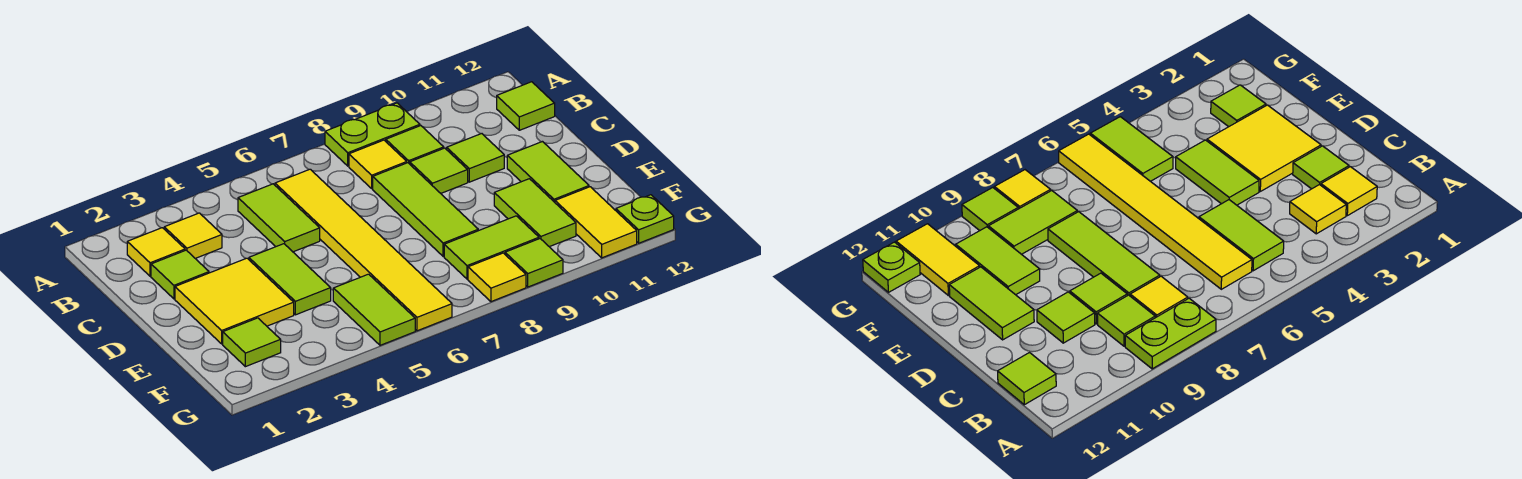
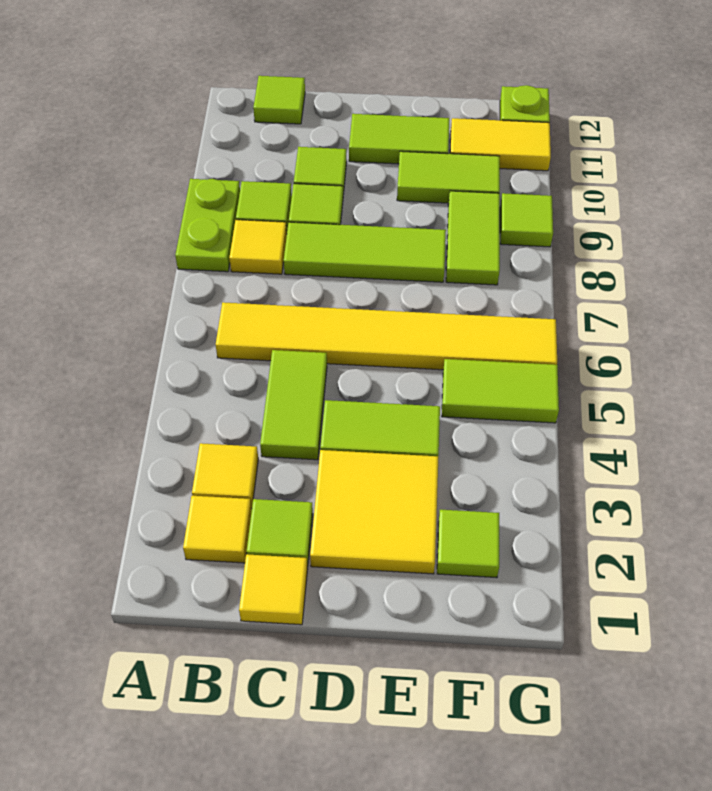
lime tile B5:C5 level 1 -> lime tile C4:C5 level 1
yellow tile G8 level 1 -> yellow tile C1 level 1

